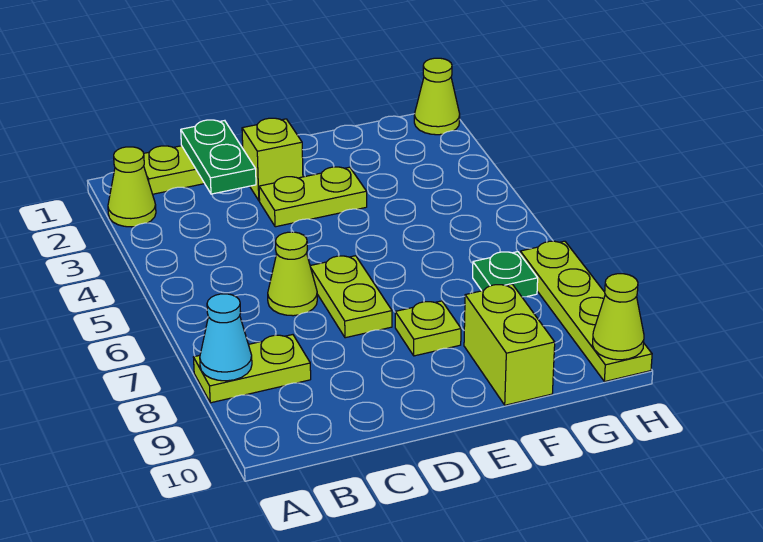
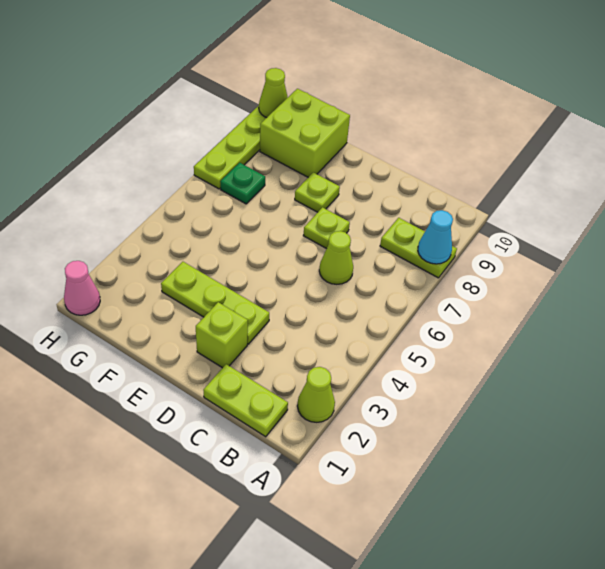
green plate C1:C2 level 2 -> none
lime plate D3:E3 level 1 -> lime plate D3:F3 level 1
lime plate D6:D7 level 1 -> lime plate D7 level 1
lime brick F9:F10 level 1 -> lime brick F9:G10 level 1
lime cone H1 level 1 -> pink cone H1 level 1

